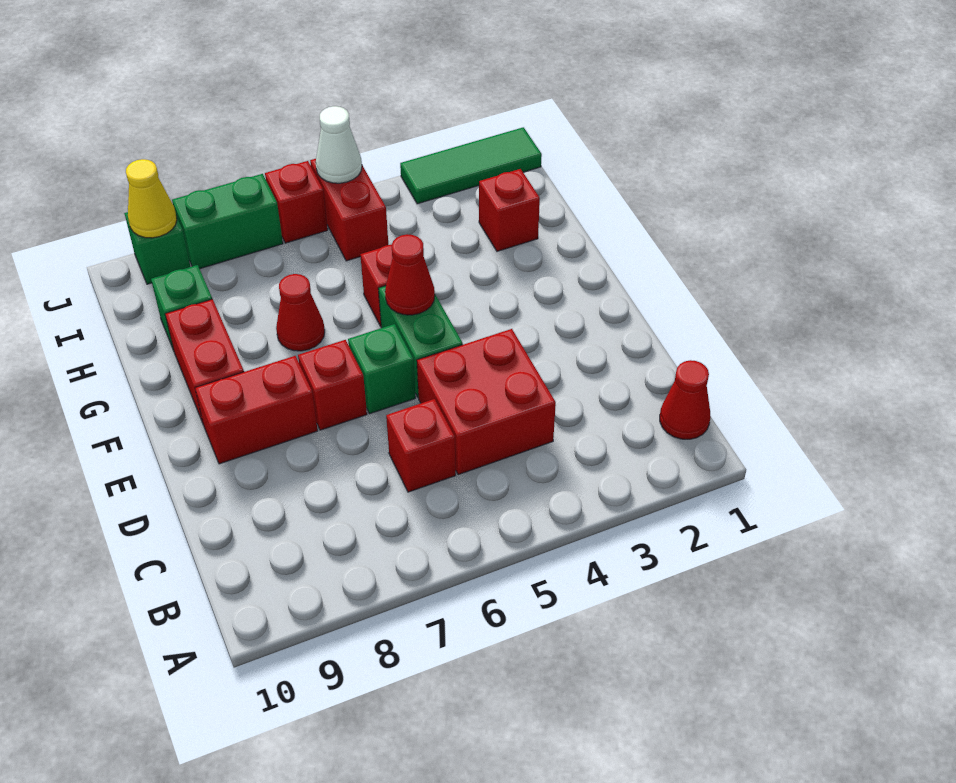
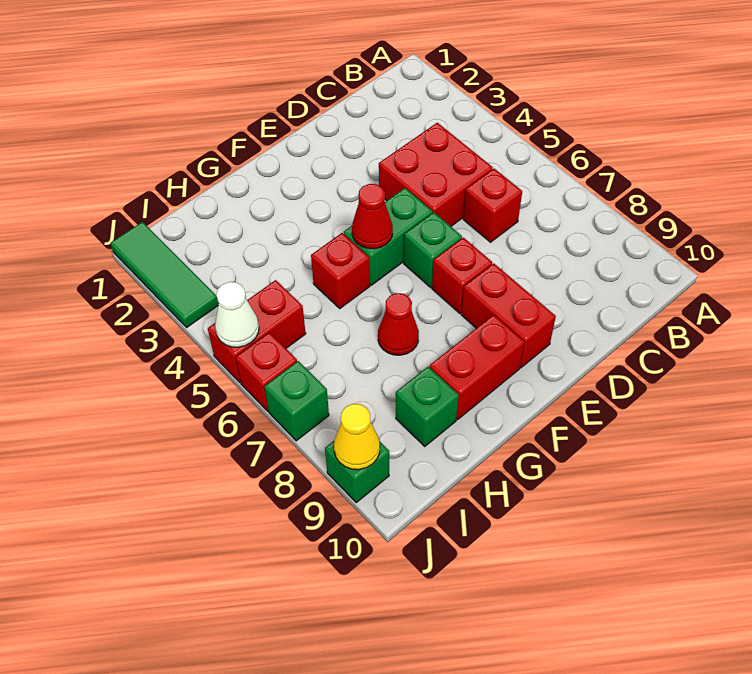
red cone B1 level 1 -> none
red brick H2 level 1 -> none
green brick J7:J8 level 1 -> green brick J7 level 1

